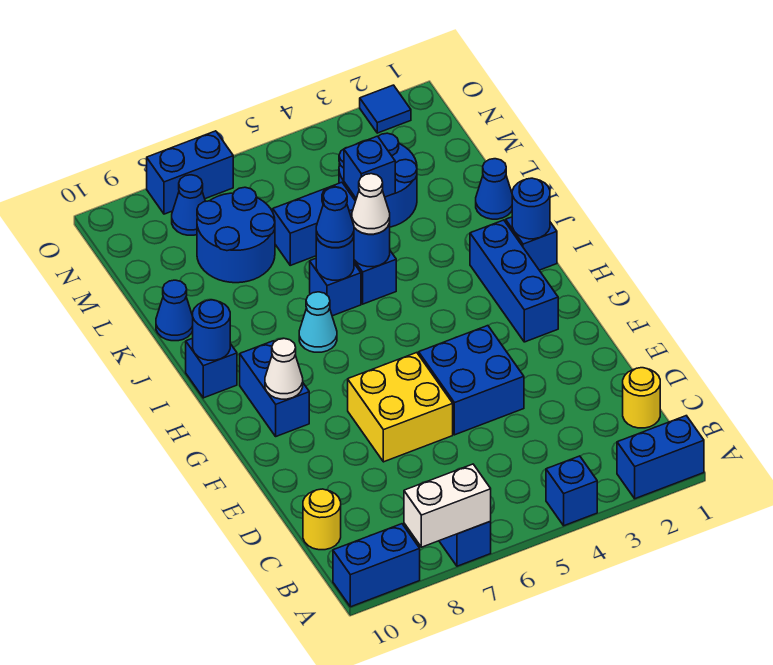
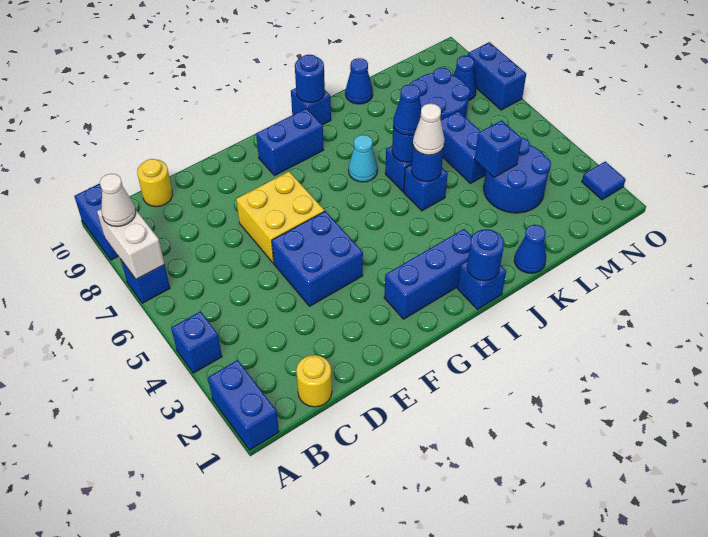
white cone G9 level 2 -> white cone A8 level 3

